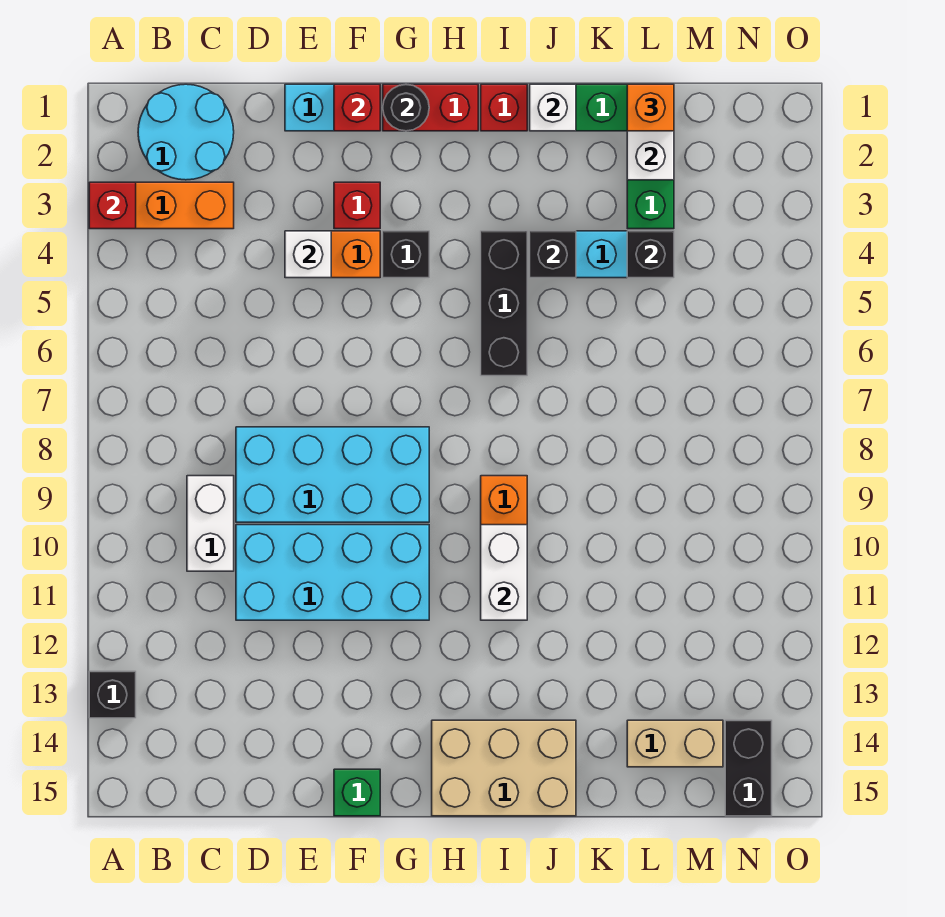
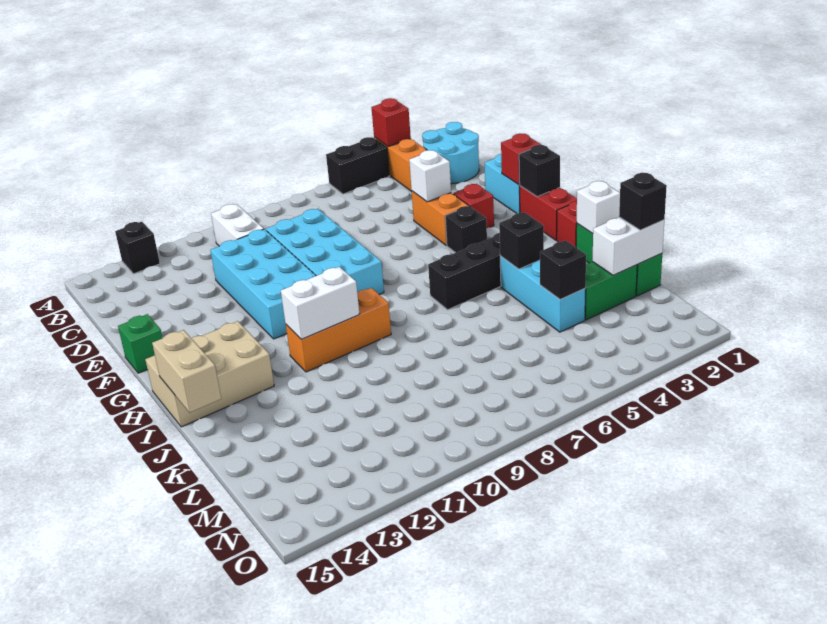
white brick C9:C10 level 1 -> white brick B10:C10 level 1
black round brick G1 level 2 -> black brick G1 level 2
tan brick H14:J15 level 1 -> tan brick H13:I15 level 1
orange brick L1 level 3 -> black brick L1 level 3
tan brick L14:M14 level 1 -> tan brick I15:J15 level 2
black brick N14:N15 level 1 -> black brick A4:A5 level 1

